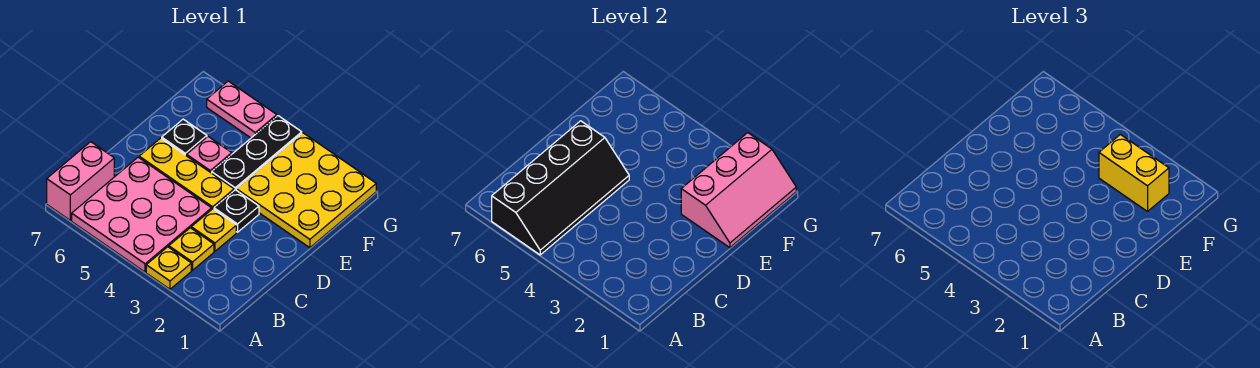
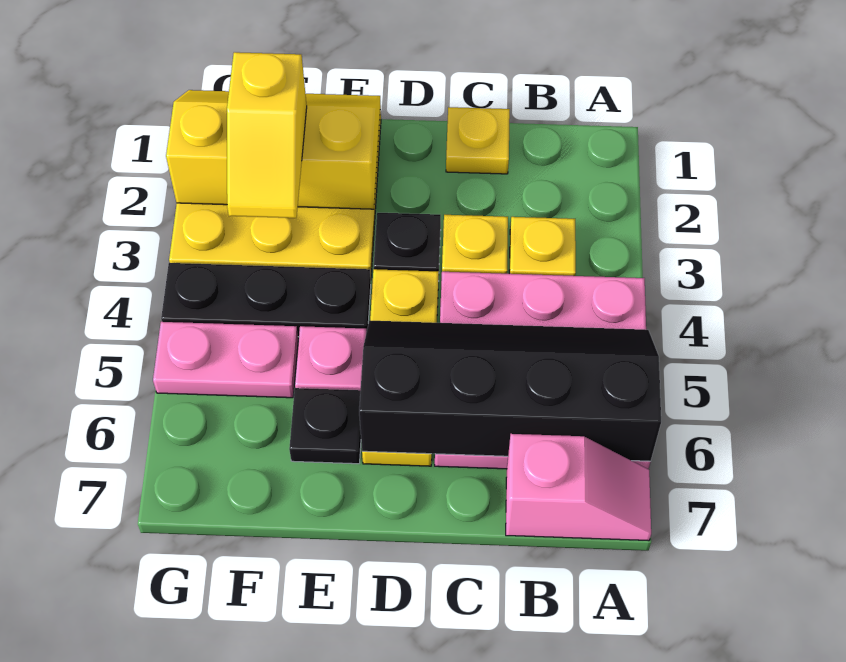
yellow plate A3 level 1 -> yellow plate C1 level 1
pink brick A7:B7 level 1 -> pink slope A7:B7 level 1 top B
pink slope E1:G2 level 2 top 2 -> yellow slope E1:G2 level 2 top 2
yellow brick F2:F3 level 3 -> yellow slope F2:F3 level 3 top 2
pink plate G5:G6 level 1 -> pink plate F5:G5 level 1

